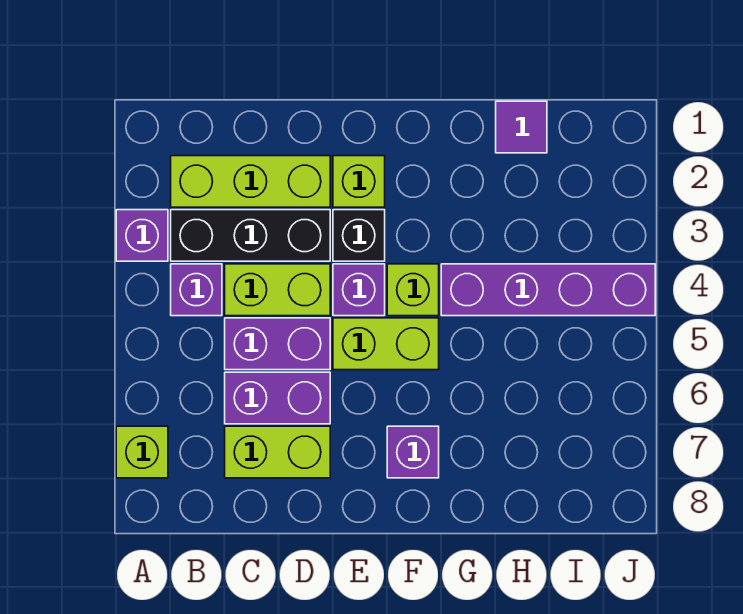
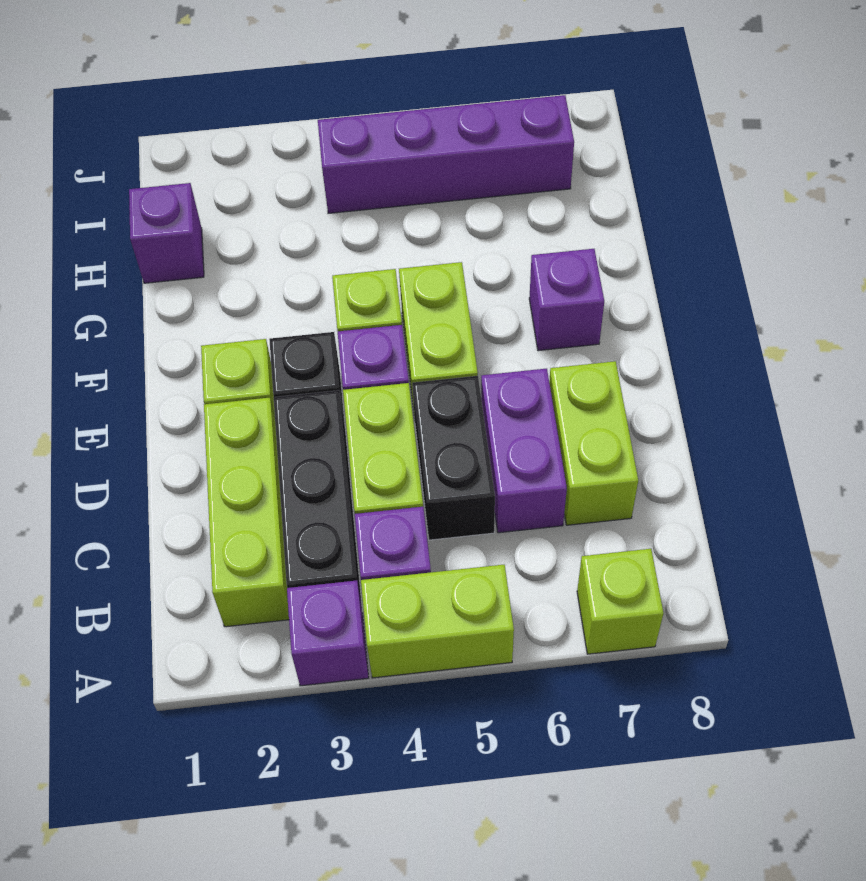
none -> lime brick A4:A5 level 1
purple brick C5:D5 level 1 -> black brick C5:D5 level 1
purple brick G4:J4 level 1 -> purple brick I4:I7 level 1
purple tile H1 level 1 -> purple brick H1 level 1

